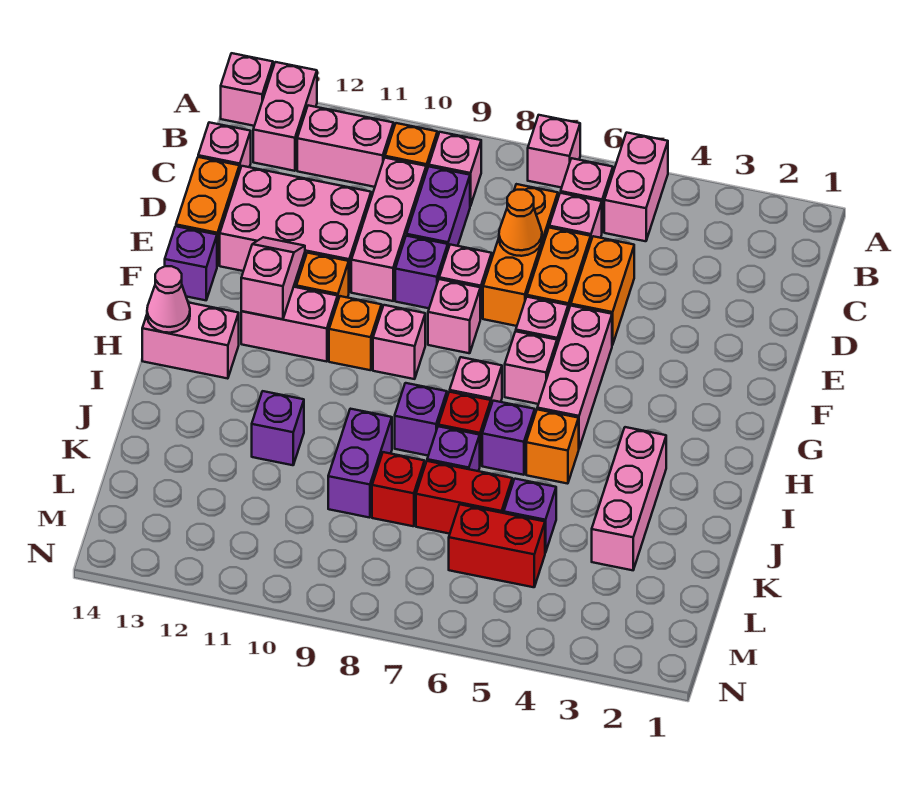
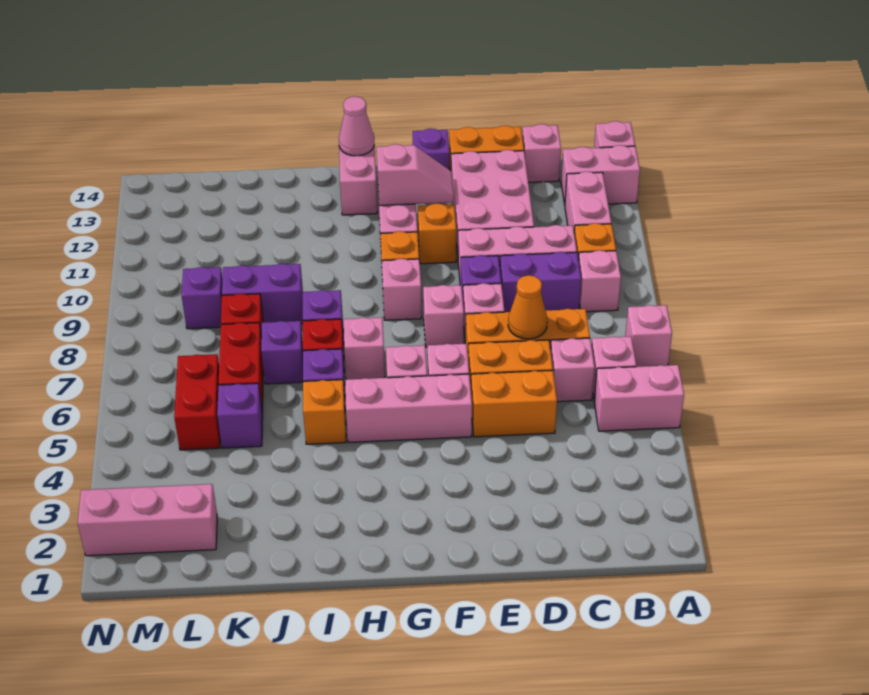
pink brick I3:K3 level 1 -> pink brick L2:N2 level 1
purple brick J11 level 1 -> purple brick L9 level 1

